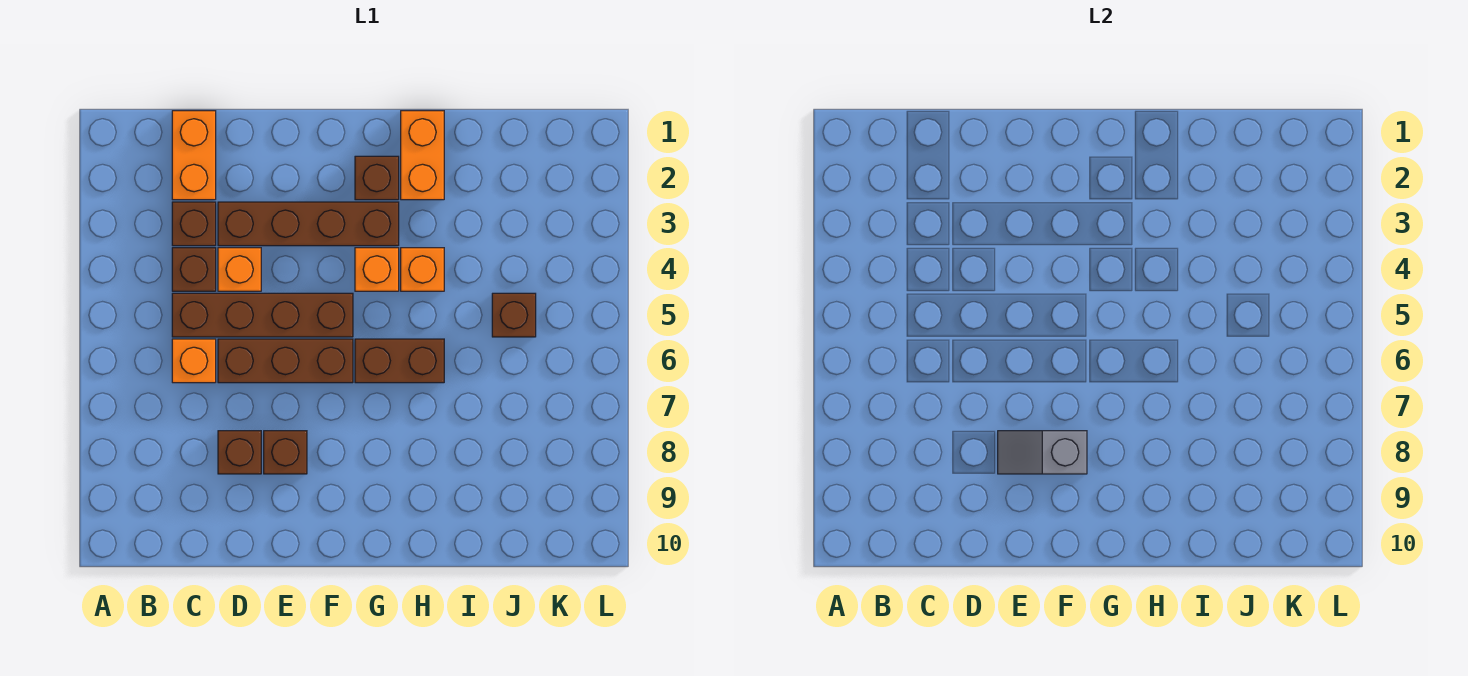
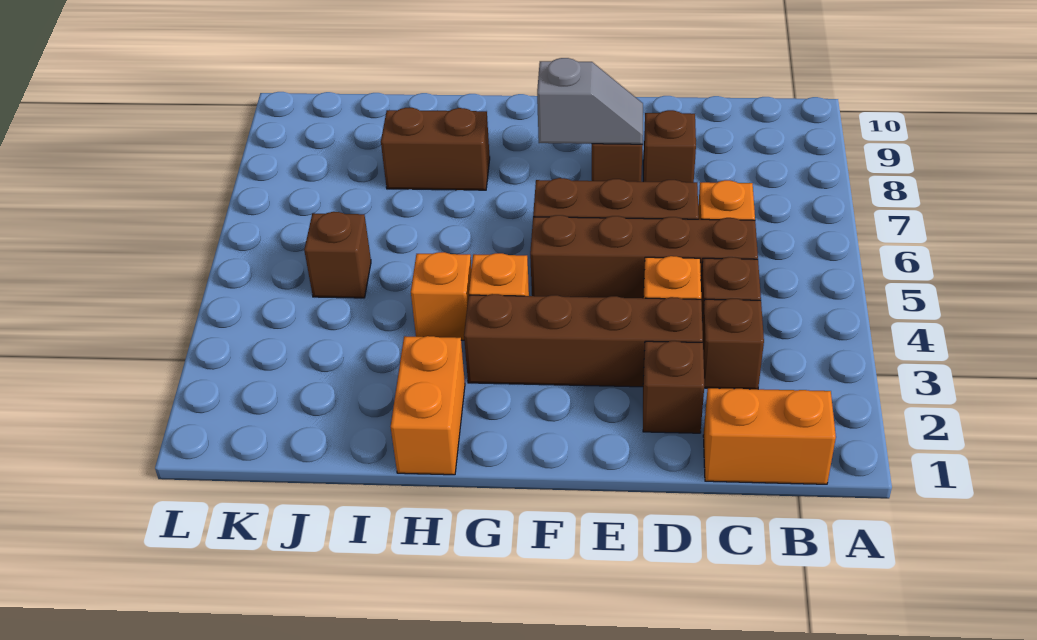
orange brick C1:C2 level 1 -> orange brick B1:C1 level 1
brown brick G2 level 1 -> brown brick D2 level 1
brown brick G6:H6 level 1 -> brown brick H8:I8 level 1

